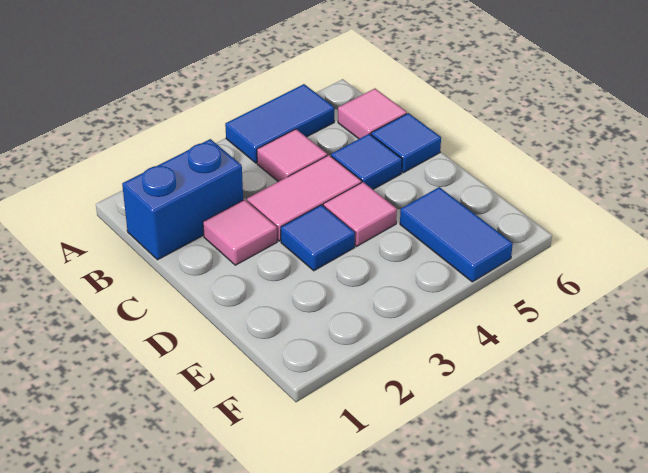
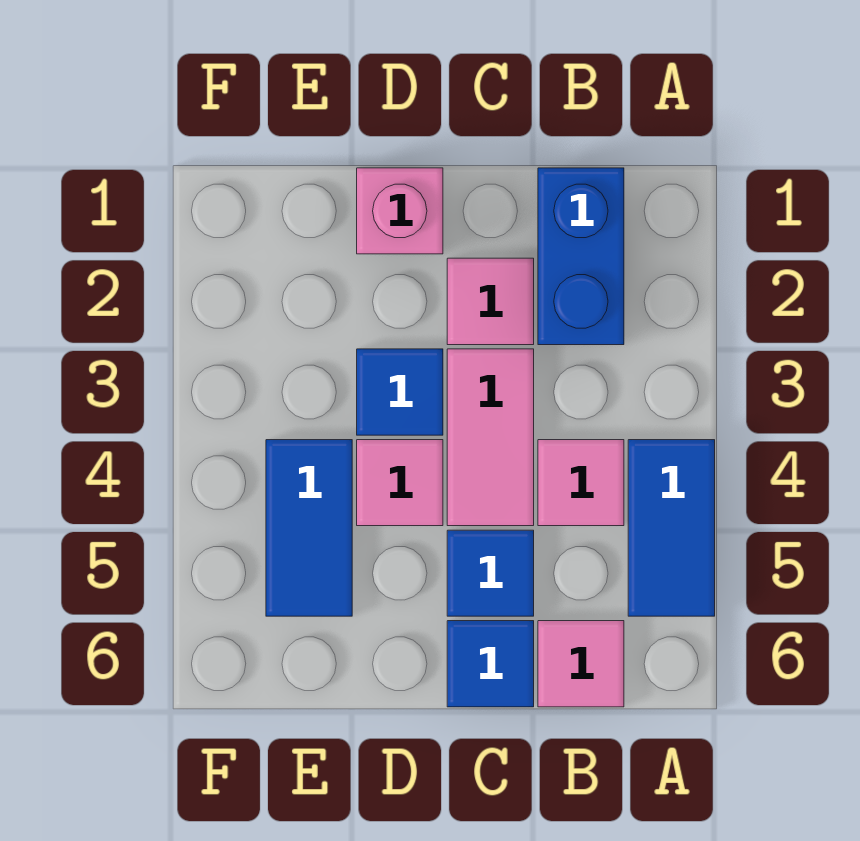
none -> pink brick D1 level 1
blue tile E5:F5 level 1 -> blue tile E4:E5 level 1

